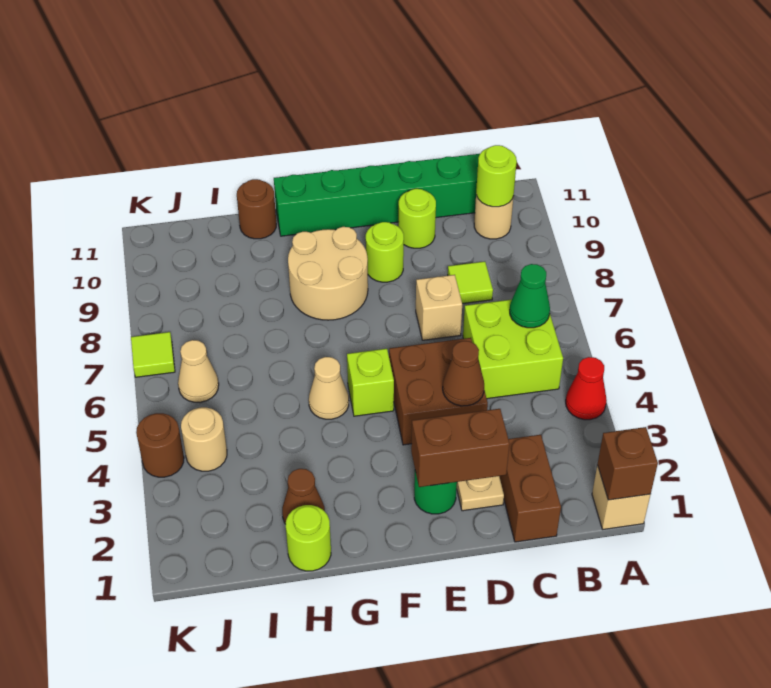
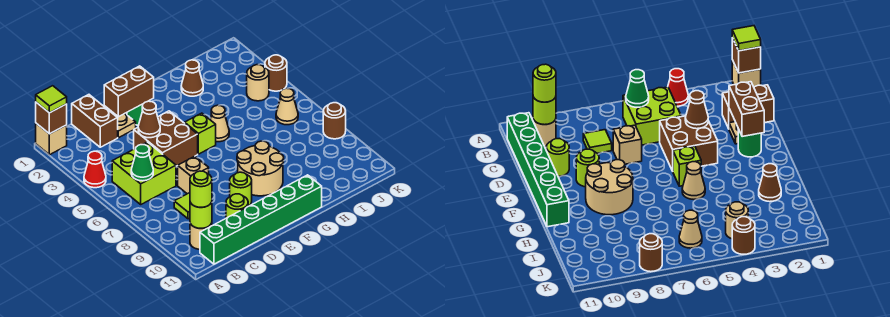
lime round brick H1 level 1 -> lime round brick B10 level 3
brown round brick H11 level 1 -> brown round brick K8 level 1
lime tile K7 level 1 -> lime tile A1 level 3

